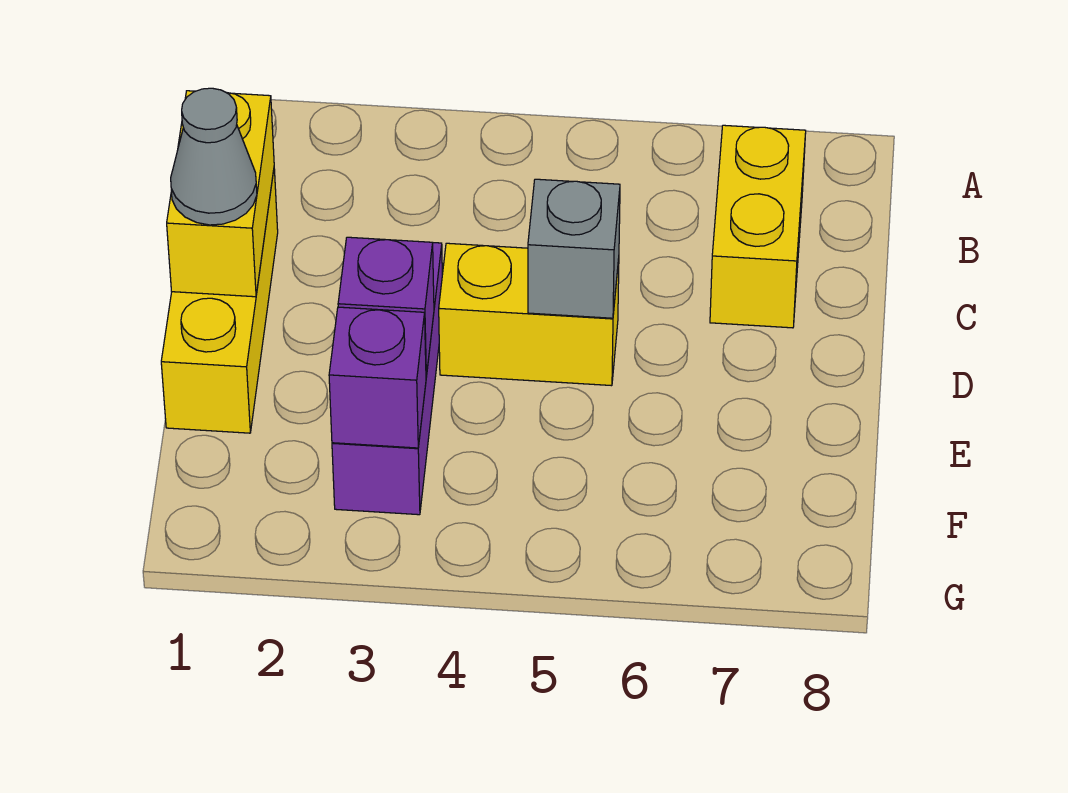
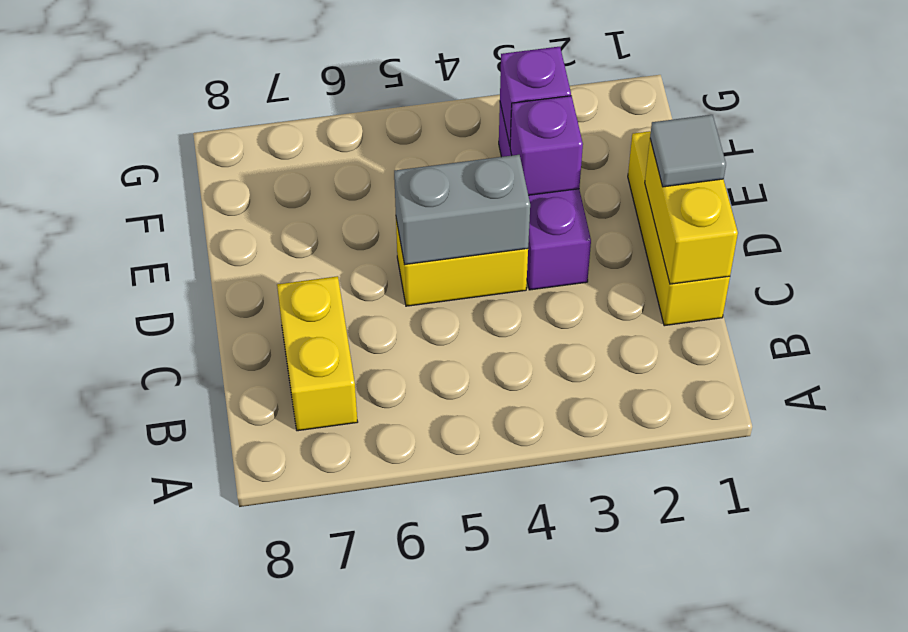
grey cone D1 level 3 -> grey tile D1 level 3
grey brick D5 level 2 -> grey brick D4:D5 level 2

